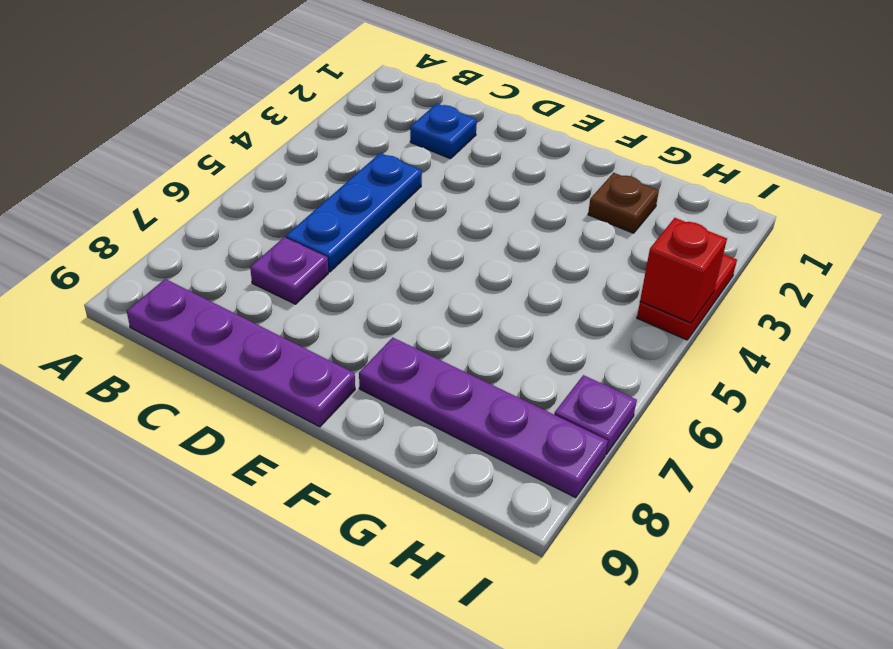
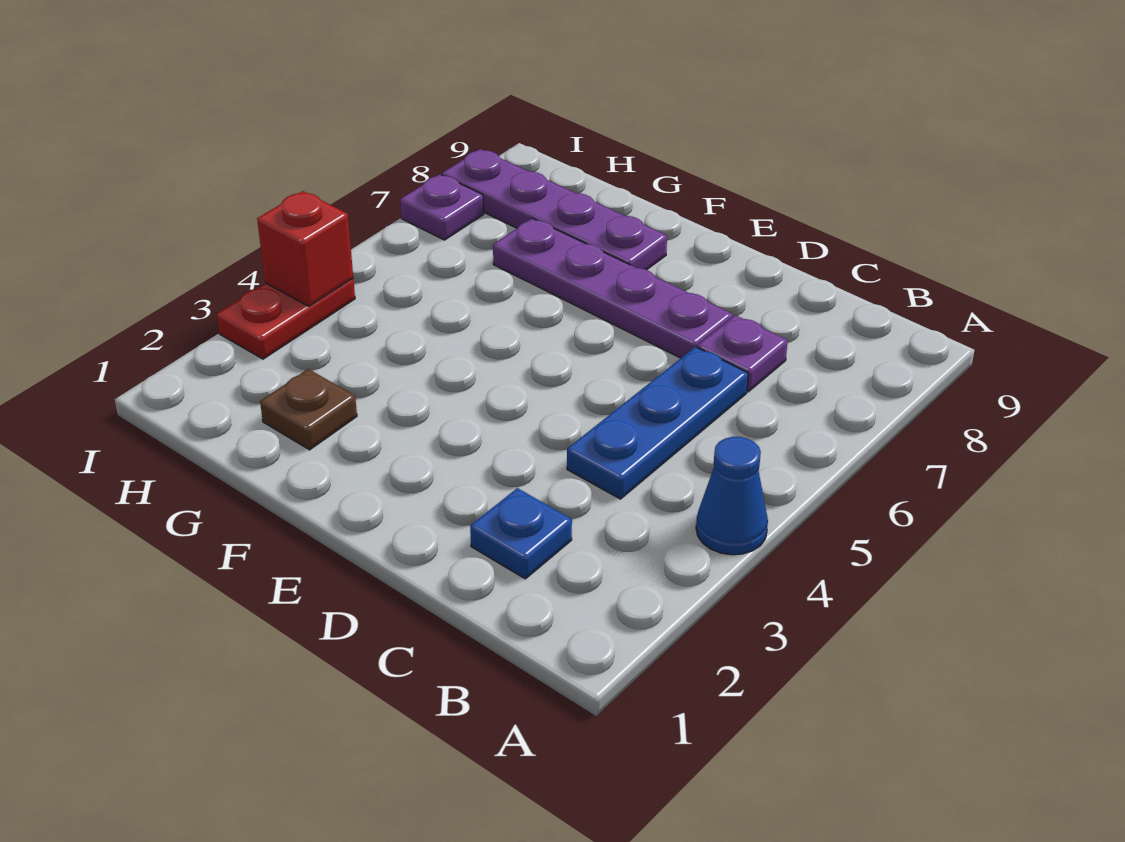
none -> blue cone A4 level 1
purple plate B9:E9 level 1 -> purple plate D7:G7 level 1

